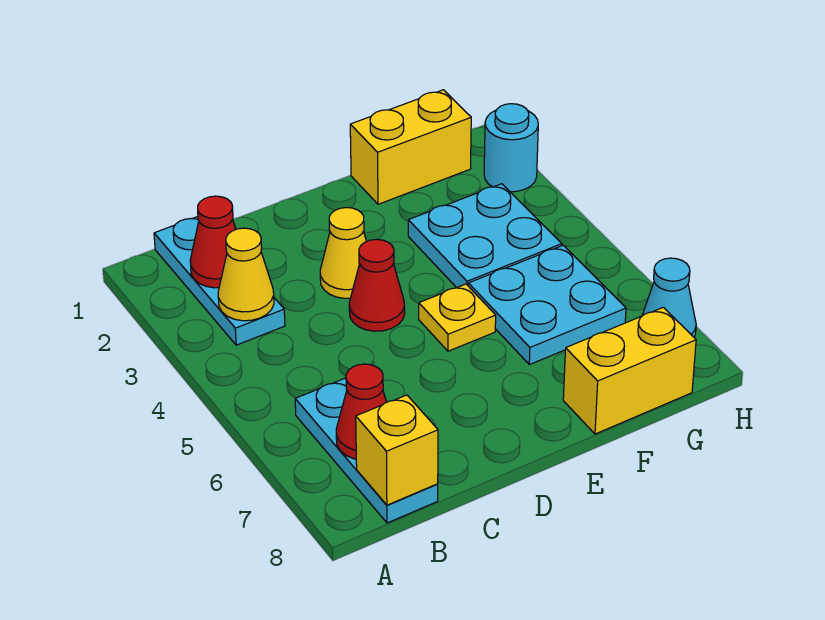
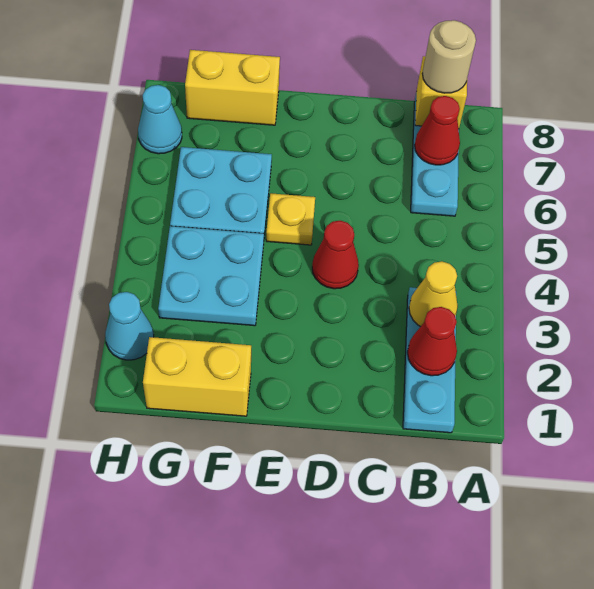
none -> tan round brick B8 level 3
yellow cone D3 level 1 -> none
cyan round brick H2 level 1 -> cyan cone H2 level 1

